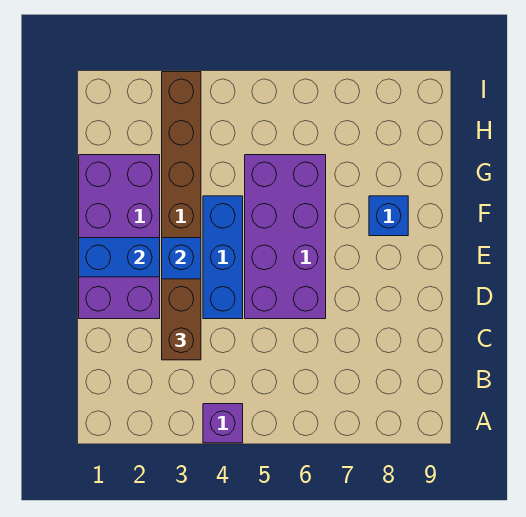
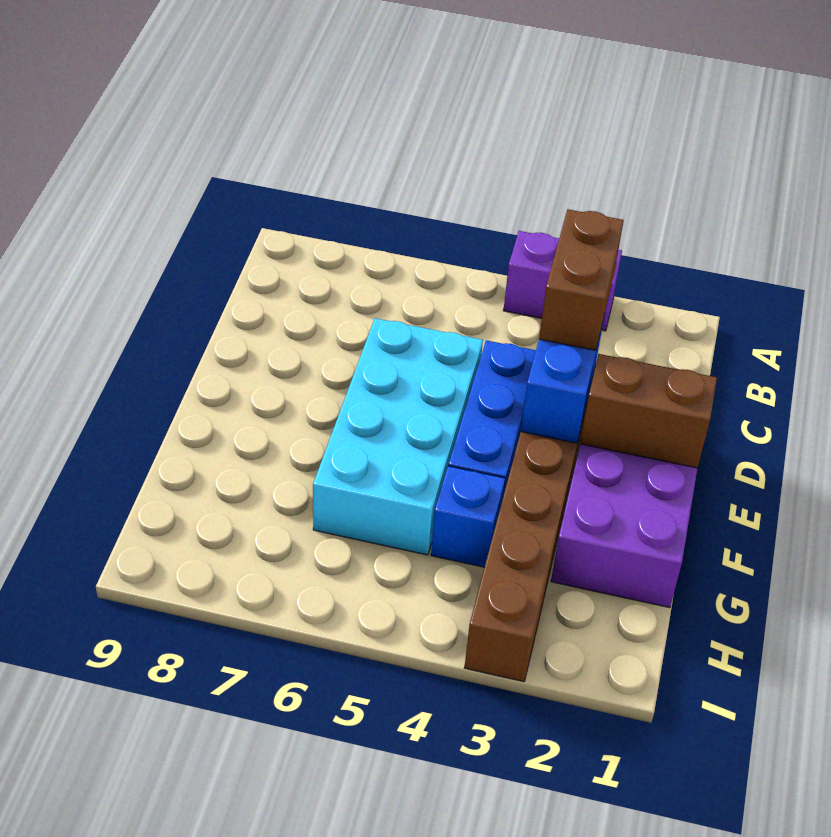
purple brick A4 level 1 -> purple brick A3:A4 level 1
purple brick D5:G6 level 1 -> cyan brick D5:G6 level 1
blue brick E1:E2 level 2 -> brown brick E1:E2 level 2
blue brick F8 level 1 -> blue brick G4 level 1

